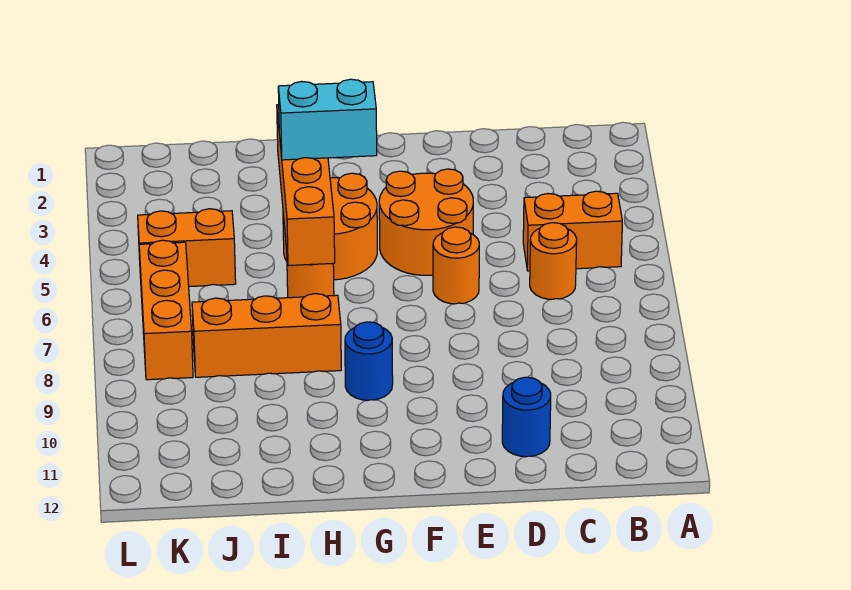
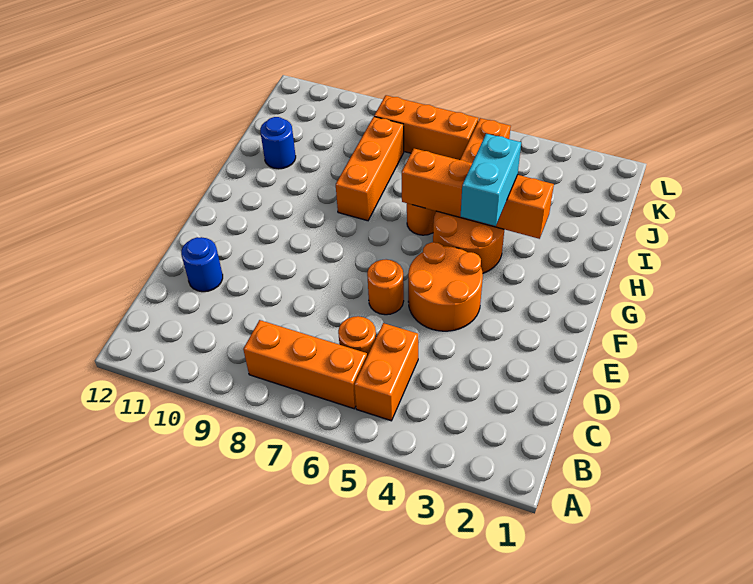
none -> orange brick B6:B8 level 1
blue round brick G9 level 1 -> blue round brick I11 level 1

